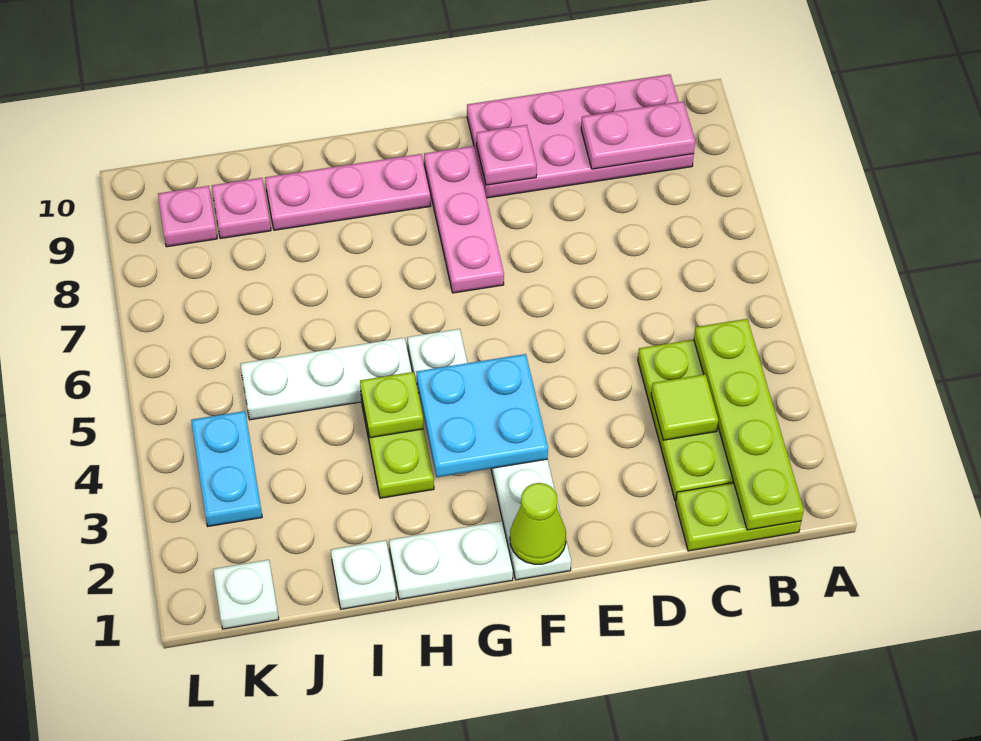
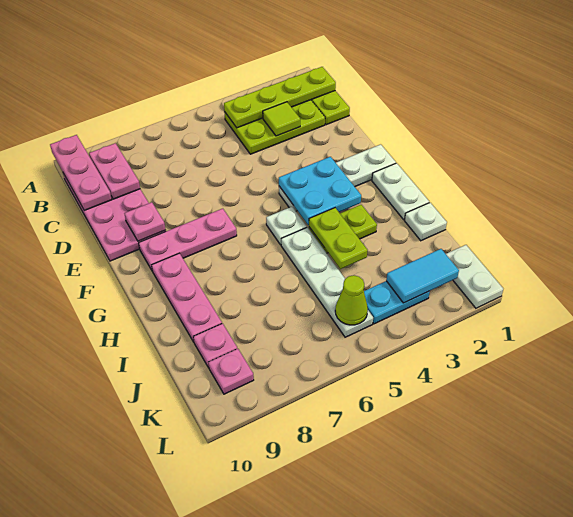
none -> pink plate A10:C10 level 2
lime cone F1 level 2 -> lime cone K5 level 2
lime plate H4 level 2 -> lime plate H4:I4 level 2
white plate H5:J5 level 1 -> white plate H5:K5 level 1
white plate K1 level 1 -> white plate K1:L1 level 1
none -> cyan tile K2:K3 level 2

